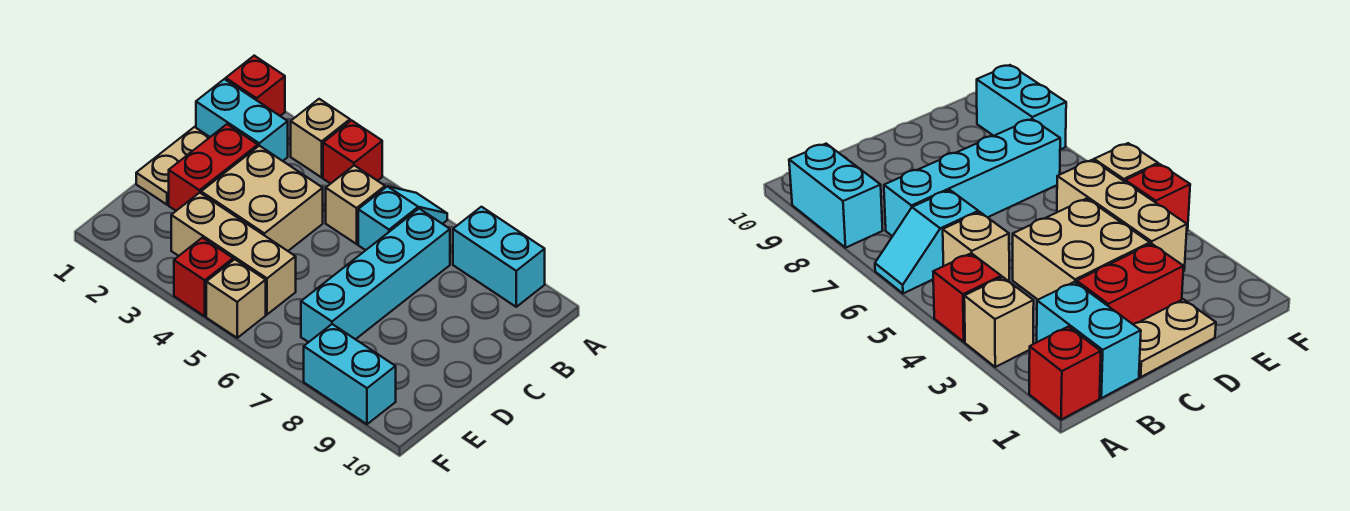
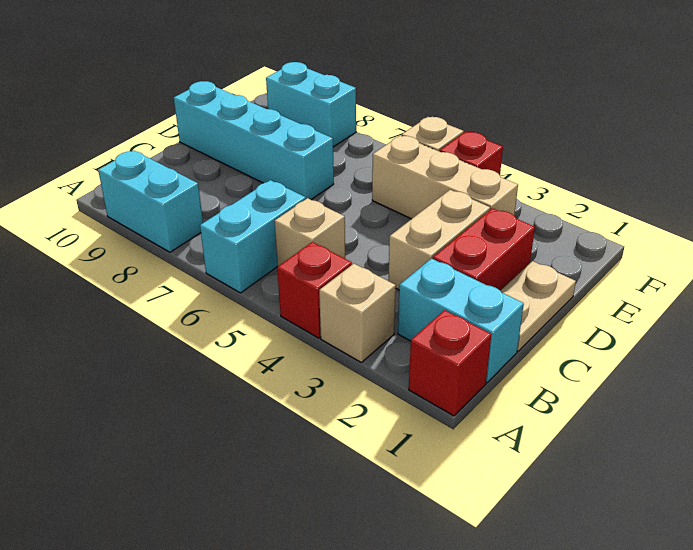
cyan slope A6:B6 level 1 top B -> cyan brick A6:B6 level 1
cyan brick B7:E7 level 1 -> cyan brick D7:D10 level 1
tan brick C3:D4 level 1 -> tan brick C3:D3 level 1

